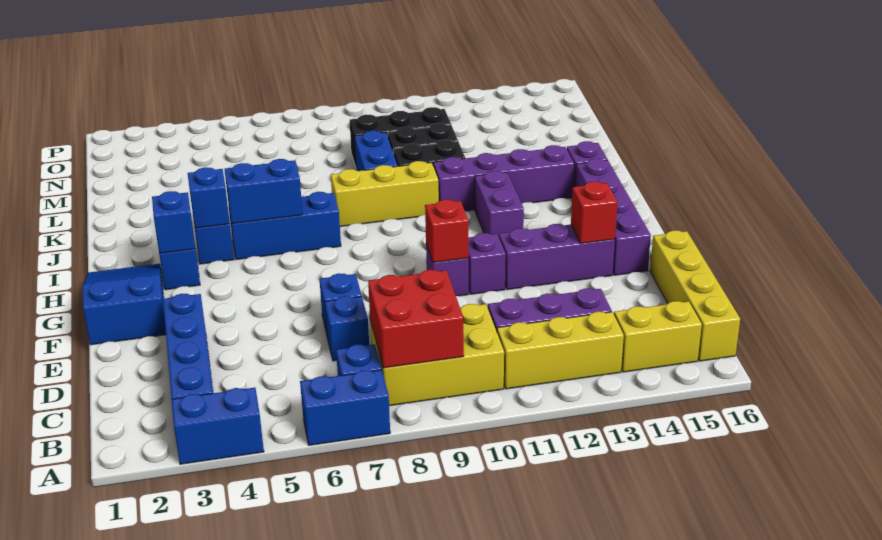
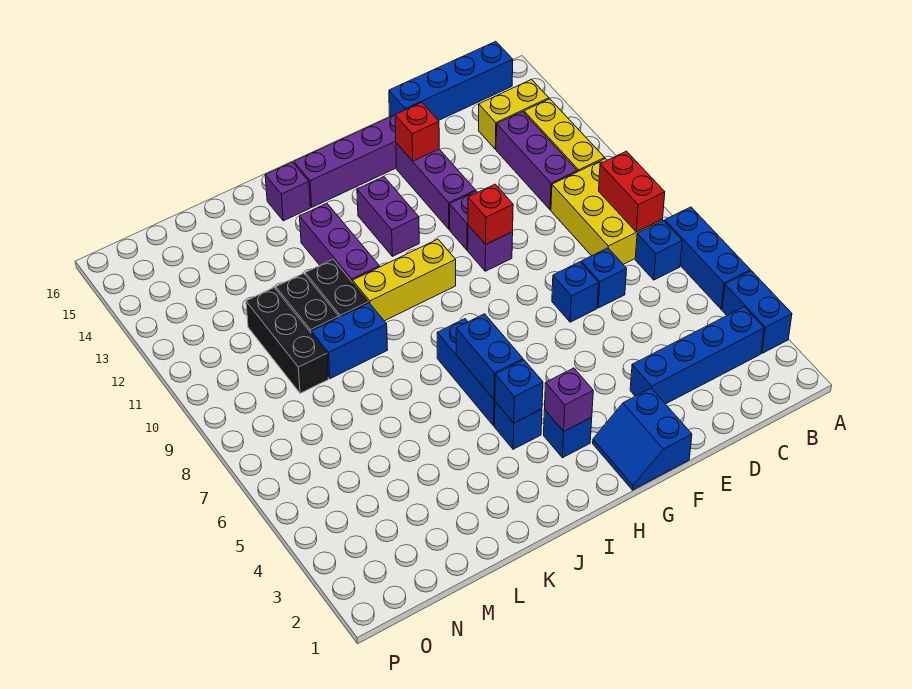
blue brick A6:A7 level 1 -> blue brick A5:A7 level 1
red brick B8:C9 level 2 -> red brick B8:B9 level 2
yellow brick B14:B15 level 1 -> yellow brick B14:C14 level 1
yellow brick B16:E16 level 1 -> blue brick B16:E16 level 1
blue slope F1:H2 level 1 top F -> blue slope F1:G2 level 1 top F
blue brick H3 level 2 -> purple brick H3 level 2
purple brick H12:I12 level 1 -> purple brick H12:H13 level 1
yellow brick J8:J10 level 1 -> yellow brick H10:J10 level 1
purple brick J11:J14 level 1 -> purple brick J11:J13 level 1

